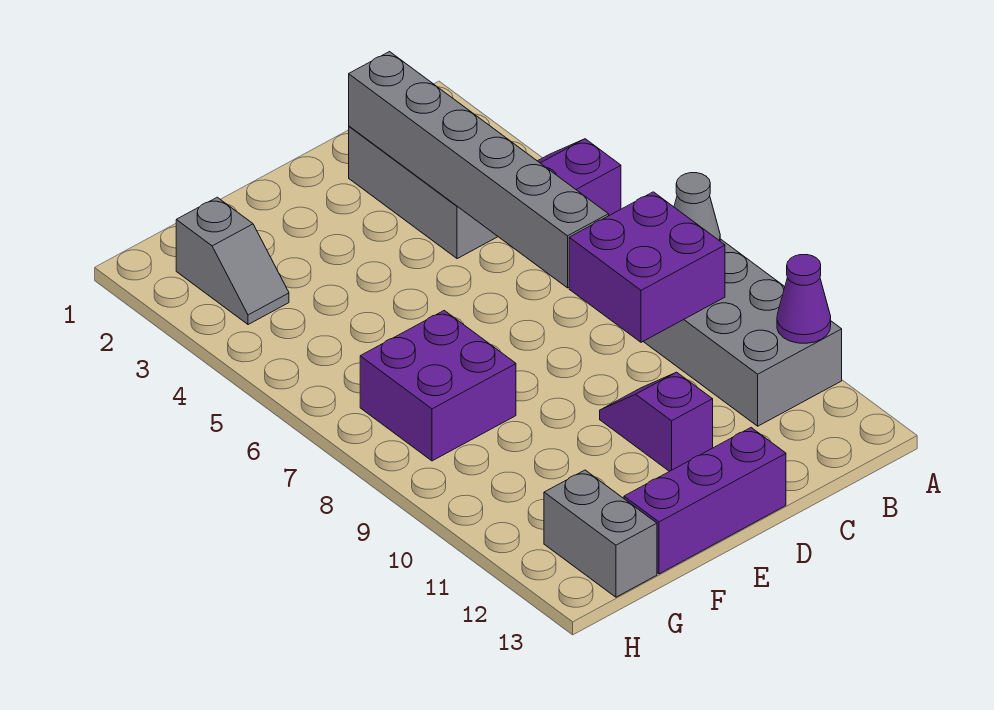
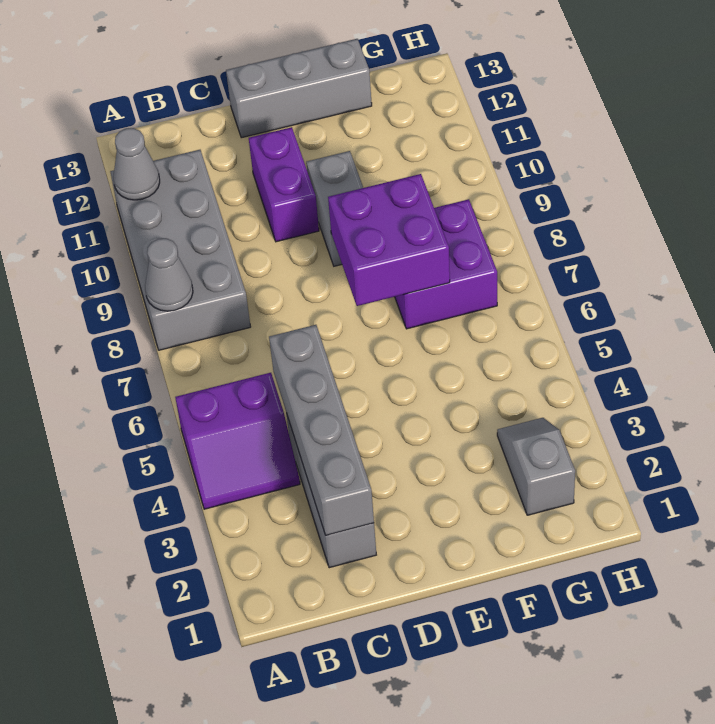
purple cone A11 level 2 -> grey cone A11 level 2
purple brick B8:C9 level 2 -> purple brick E7:F8 level 2
grey brick C2:C7 level 2 -> grey brick C2:C5 level 2
purple slope D10:D11 level 1 top 11 -> purple brick D10:D11 level 1
purple brick D13:F13 level 1 -> grey brick D13:F13 level 1
grey brick G12:G13 level 1 -> grey brick E9:E10 level 1

